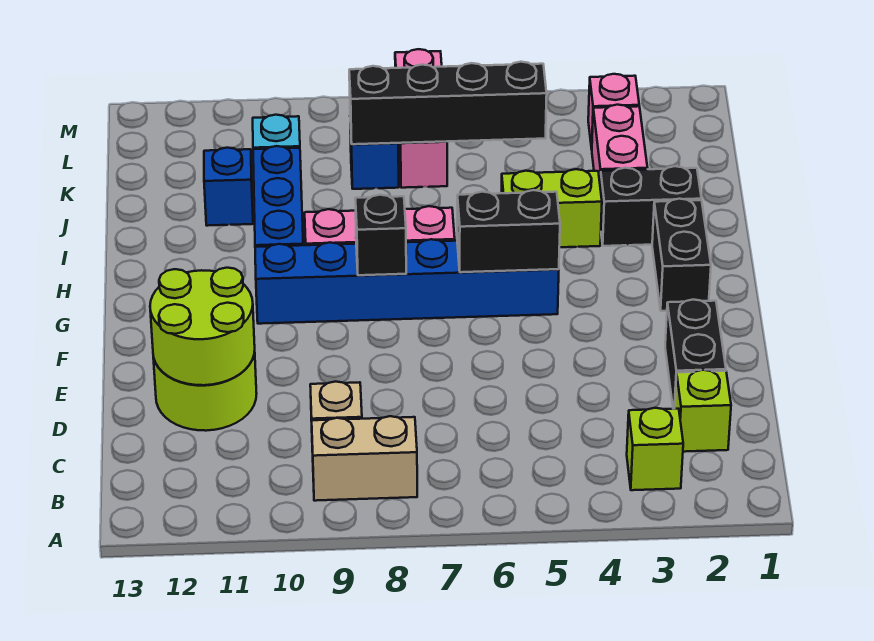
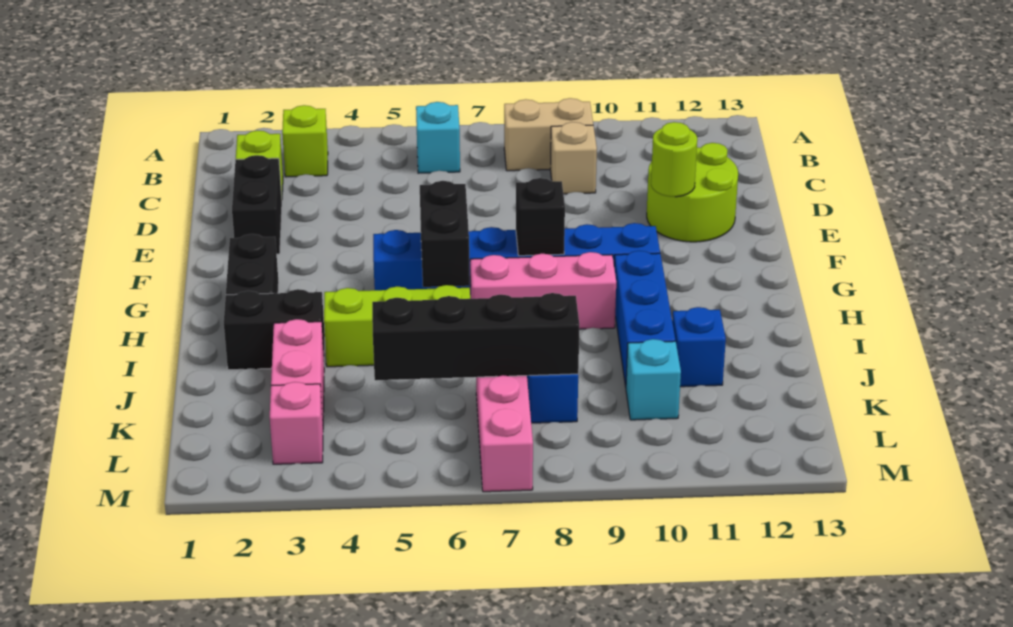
none -> cyan brick B6 level 1
lime round brick D11:E12 level 2 -> lime round brick E11 level 2
black brick G5:G6 level 2 -> black brick G6:H6 level 2
lime brick I4:I5 level 1 -> lime brick I4:I6 level 1

